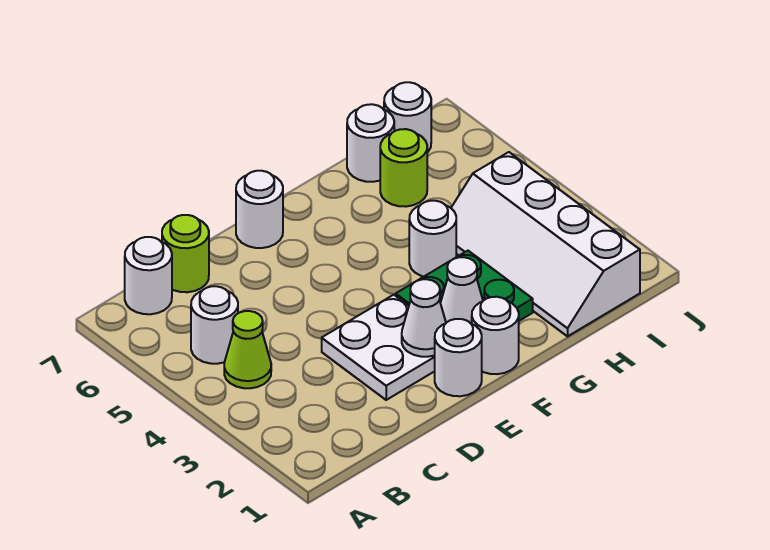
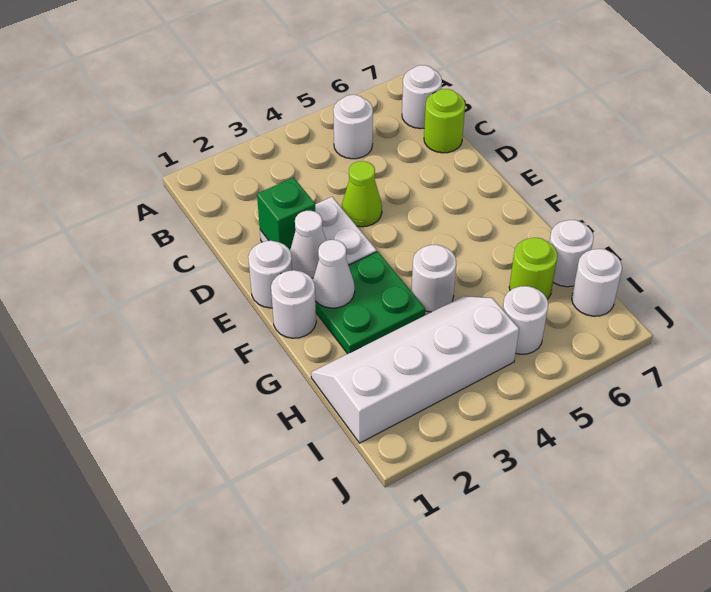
lime cone B4 level 1 -> lime cone D4 level 1
none -> green brick D2 level 2
white round brick E7 level 1 -> white round brick I5 level 1

